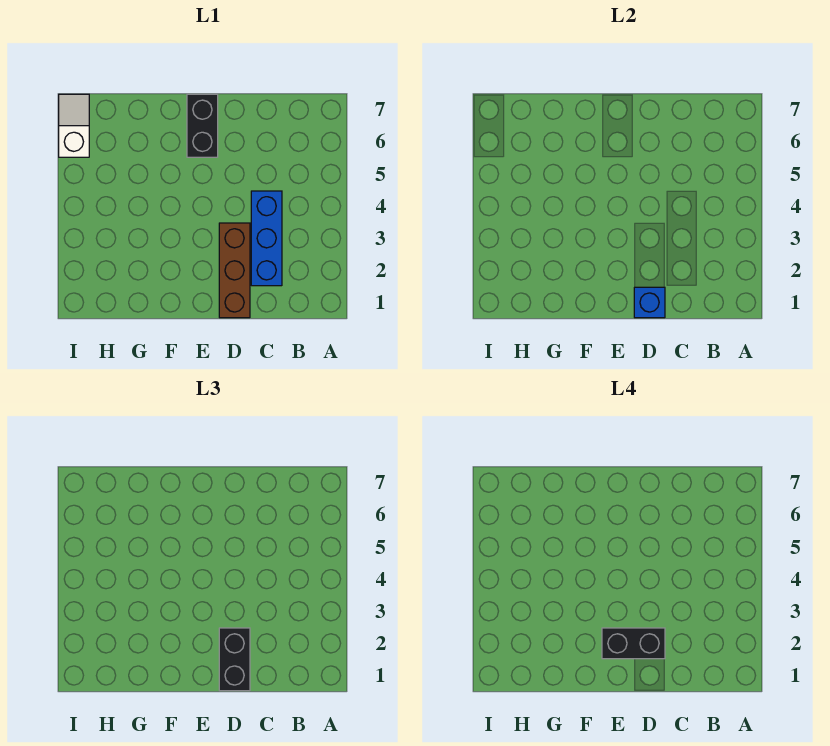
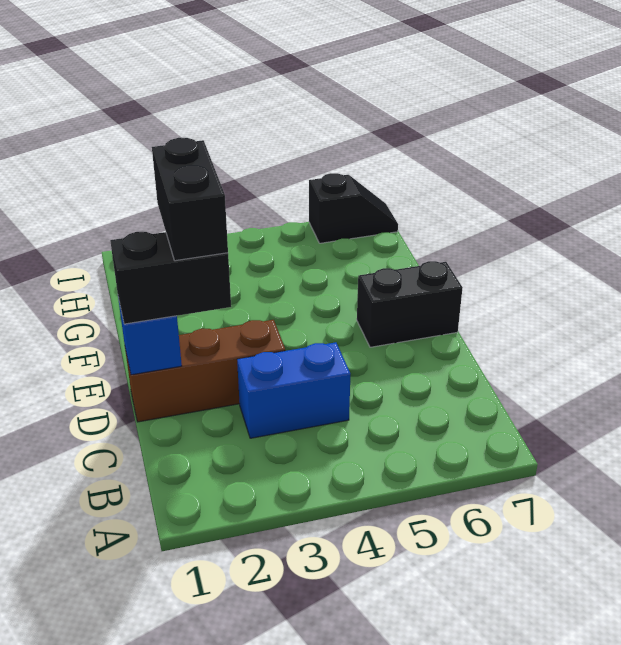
blue brick C2:C4 level 1 -> blue brick C3:C4 level 1
white slope I6:I7 level 1 top 6 -> black slope I6:I7 level 1 top 6

